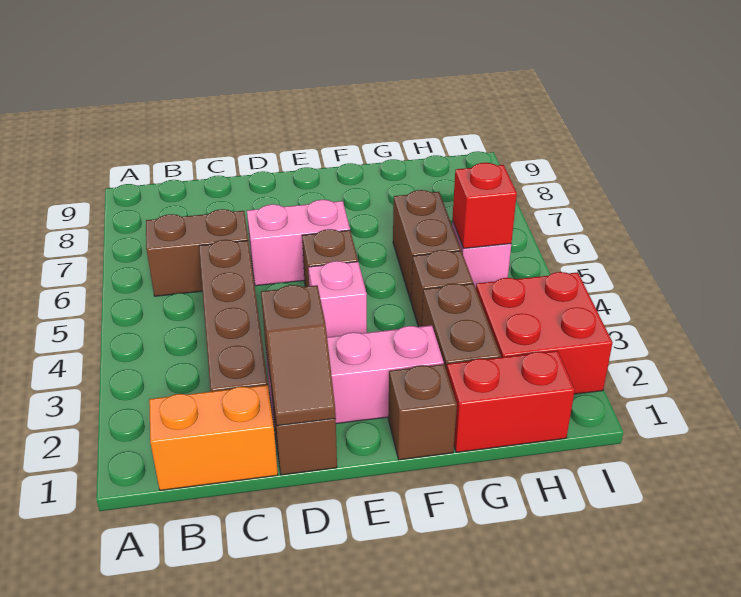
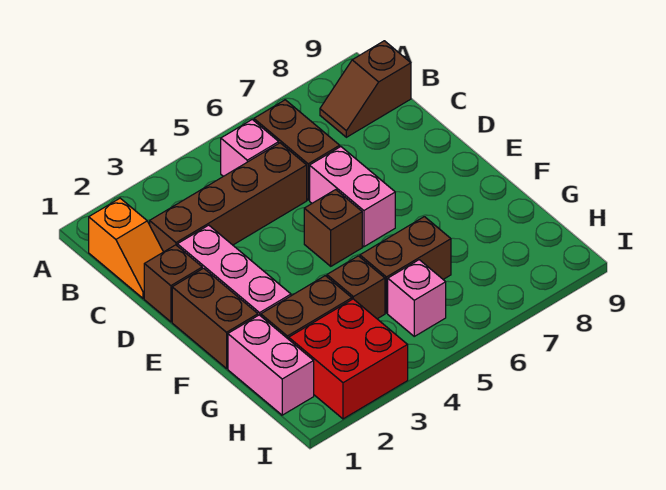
orange brick B1:C1 level 1 -> orange slope B1:C1 level 1 top B
brown slope D1:D2 level 2 top 2 -> brown slope B8:B9 level 1 top 9
pink brick E4 level 1 -> pink brick B5 level 1
brown brick F1 level 1 -> brown brick E1:F1 level 1
red brick G1:H1 level 1 -> pink brick G1:H1 level 1
red brick H5 level 2 -> none

